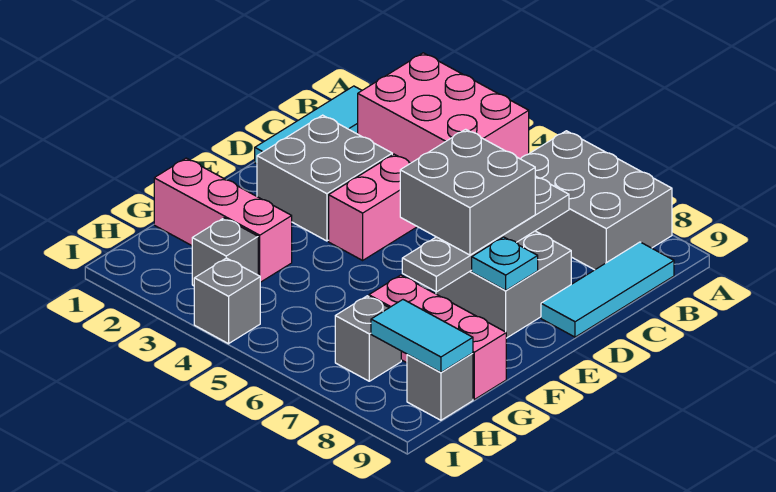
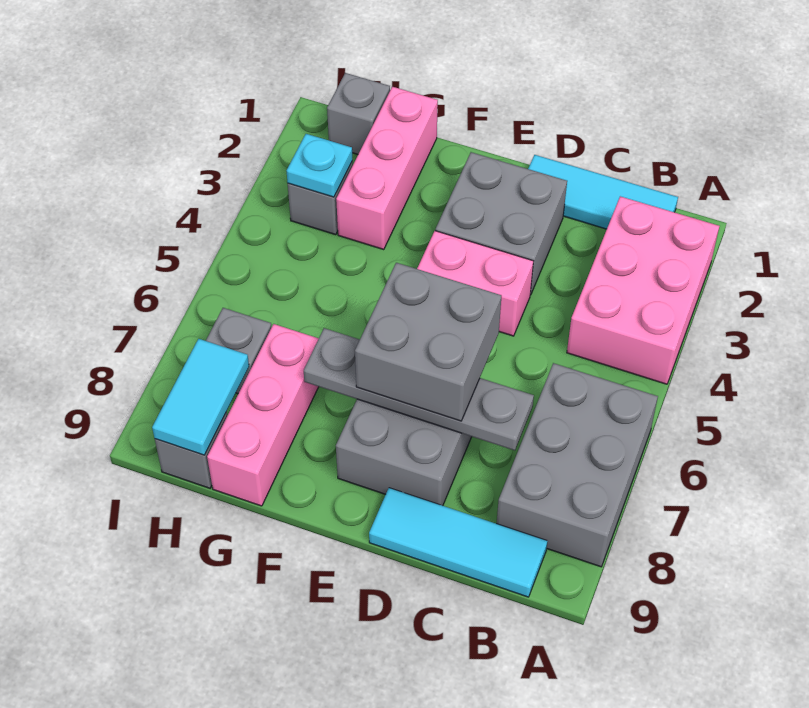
cyan plate E8 level 2 -> cyan plate H3 level 2
grey brick I4 level 1 -> grey brick H1 level 1

